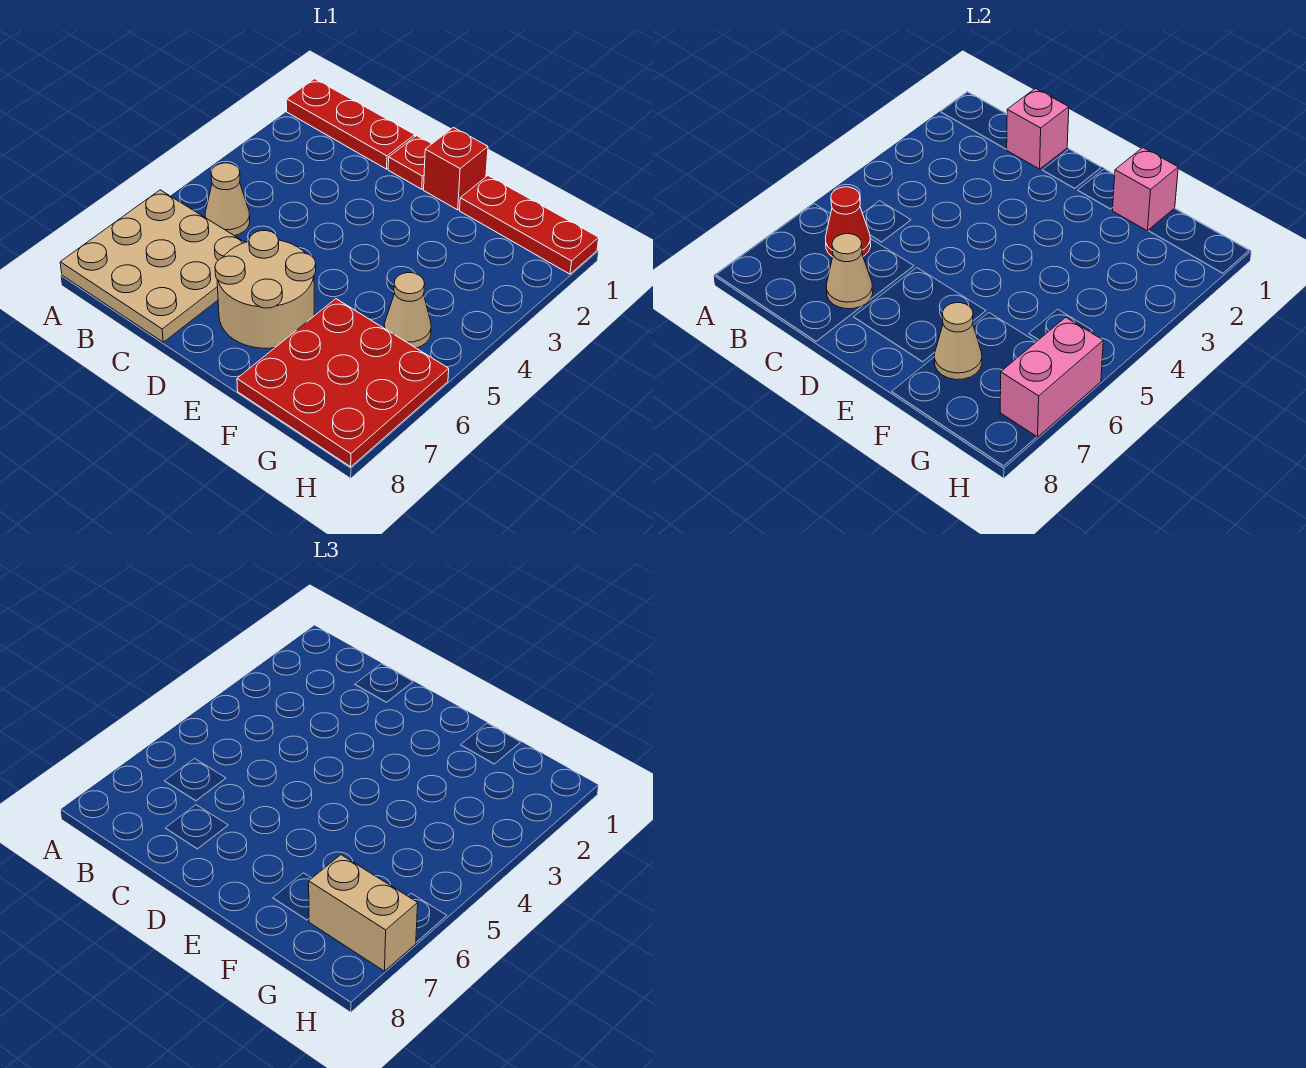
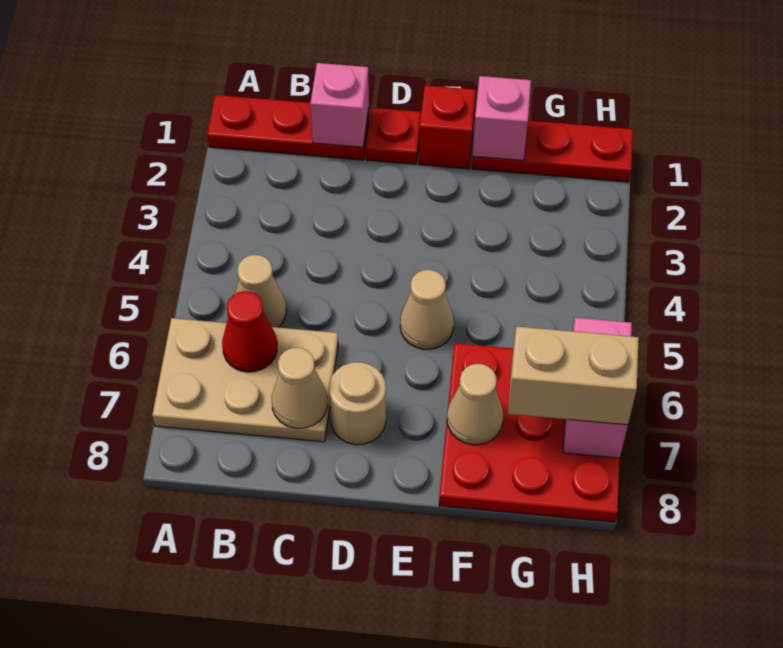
tan plate A6:C8 level 1 -> tan plate A6:C7 level 1
tan round brick D6:E7 level 1 -> tan round brick D7 level 1
tan cone G5 level 1 -> tan cone E5 level 1

